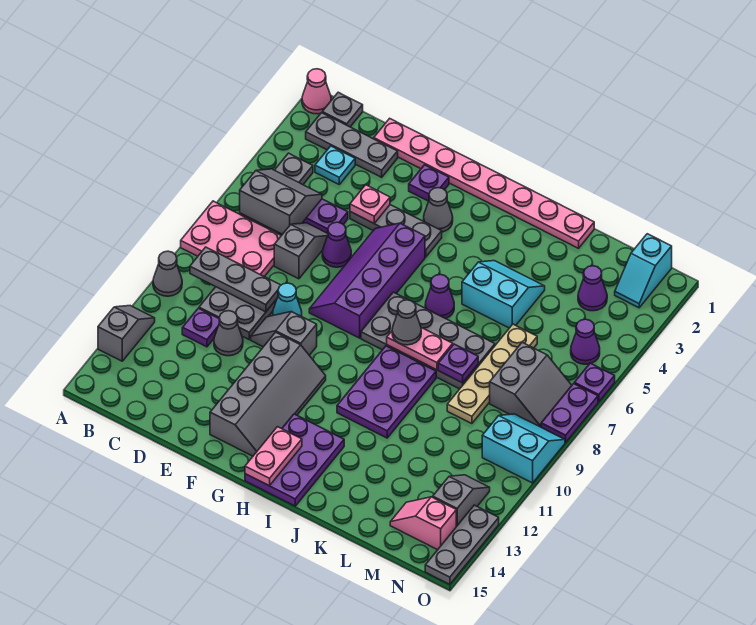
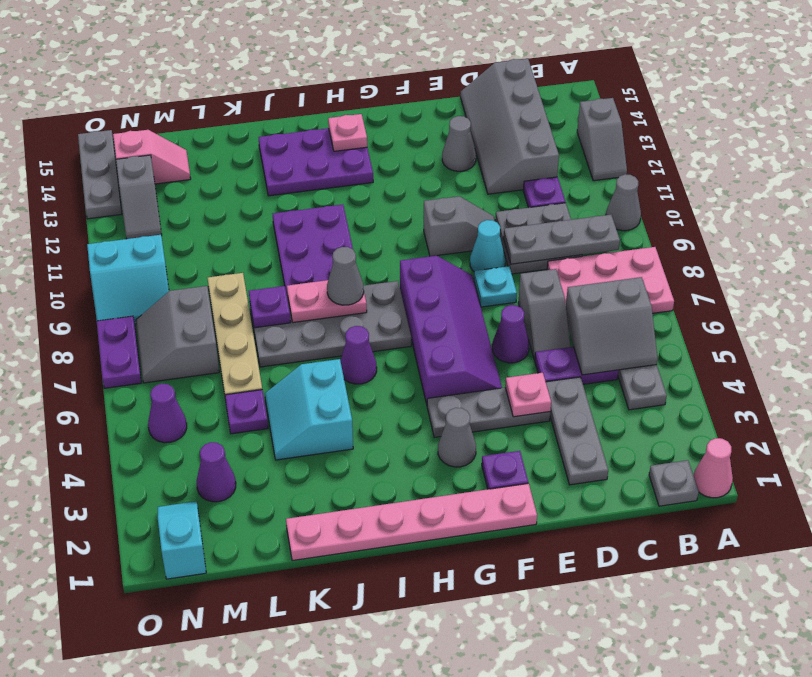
grey plate B2:D2 level 1 -> grey plate D2:D4 level 1
cyan plate C3 level 1 -> cyan plate E8 level 1
pink plate D1:K1 level 1 -> pink plate F1:K1 level 1
grey cone D11 level 1 -> grey cone E13 level 1
grey slope F11:G14 level 1 top F -> grey slope C12:D15 level 1 top C
purple plate H13:I15 level 1 -> purple plate H13:J14 level 1
pink plate H14:H15 level 2 -> pink plate H14 level 2
cyan slope J4:K5 level 1 top 5 -> cyan slope J4:K5 level 1 top J
purple plate O6 level 1 -> purple plate L5 level 1

